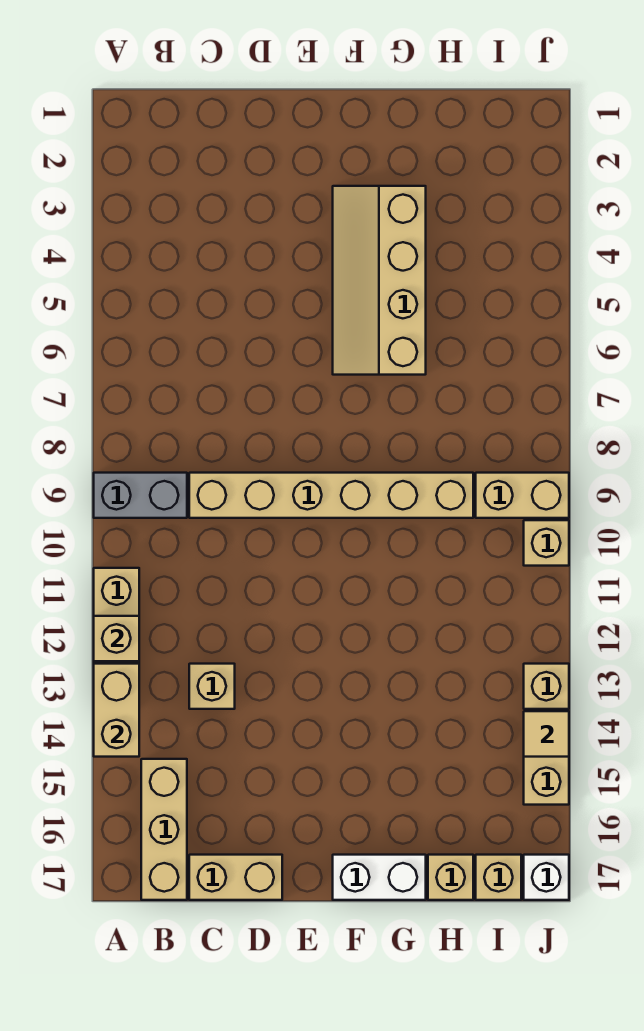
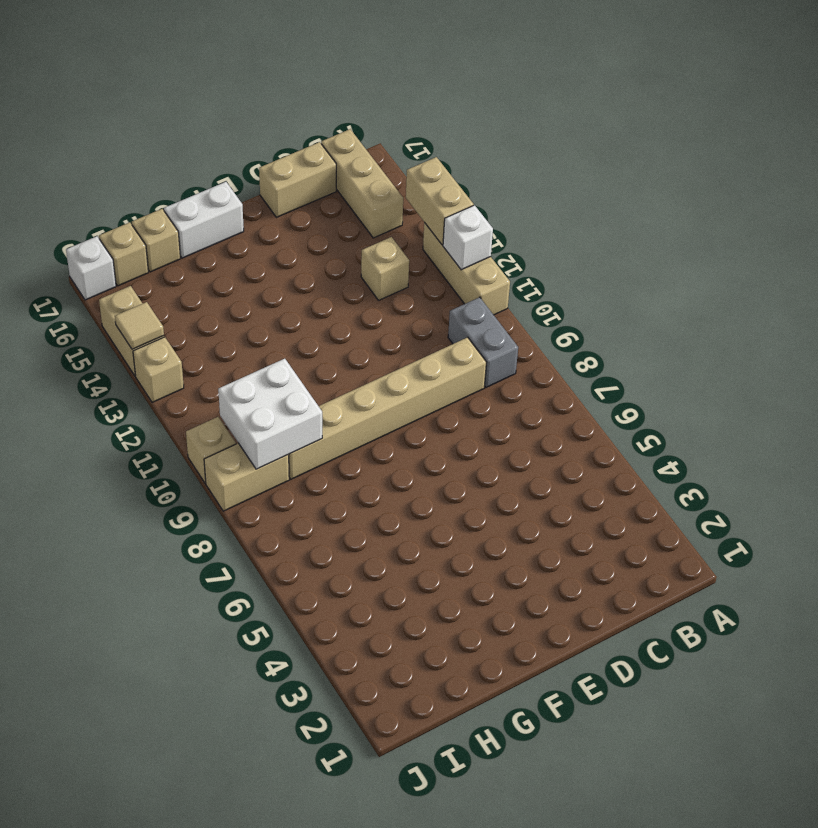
grey brick A9:B9 level 1 -> grey brick B9:B10 level 1
tan brick A12 level 2 -> white brick A12 level 2
tan slope F3:G6 level 1 top G -> none
none -> white brick H9:I10 level 2

